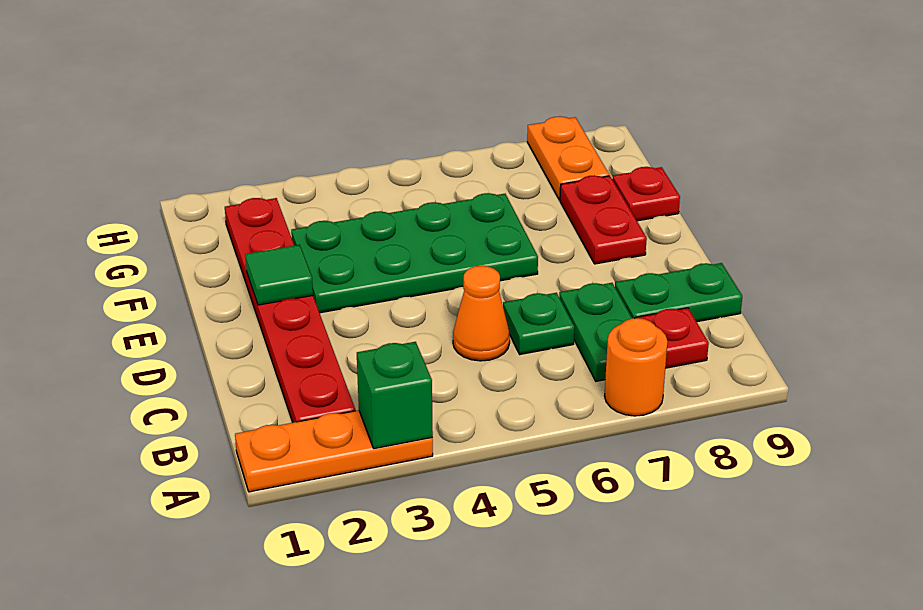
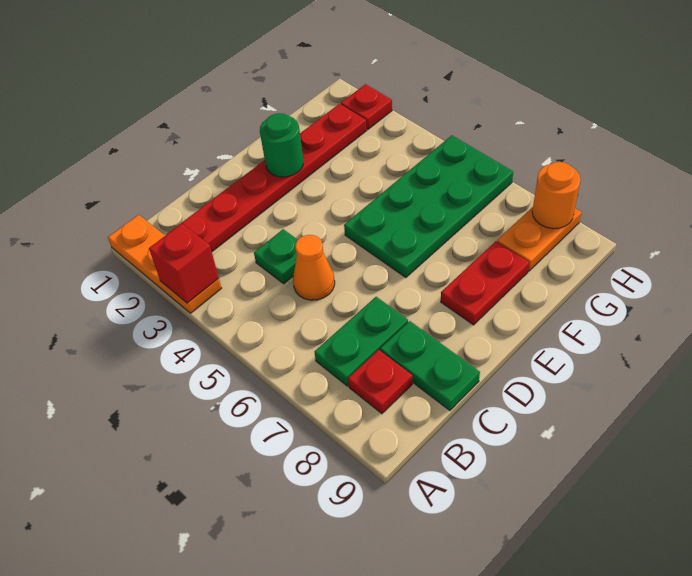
green brick A3 level 2 -> red brick A3 level 2
orange round brick A7 level 1 -> orange round brick H8 level 2
green plate C6 level 1 -> green plate C4 level 1
green tile E2 level 2 -> green round brick E2 level 2
green plate E3:F6 level 1 -> green plate E5:H6 level 1
red plate F9 level 1 -> red plate H2 level 1

